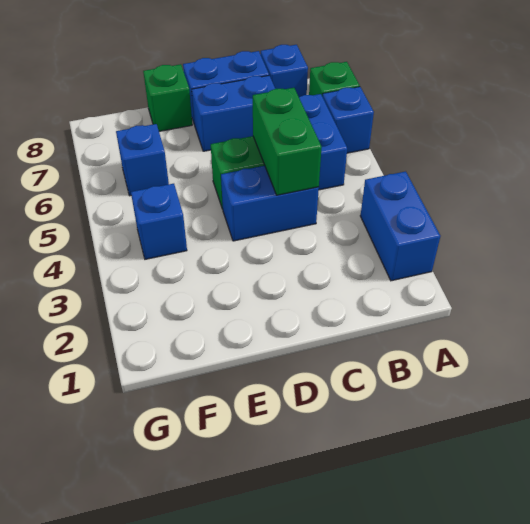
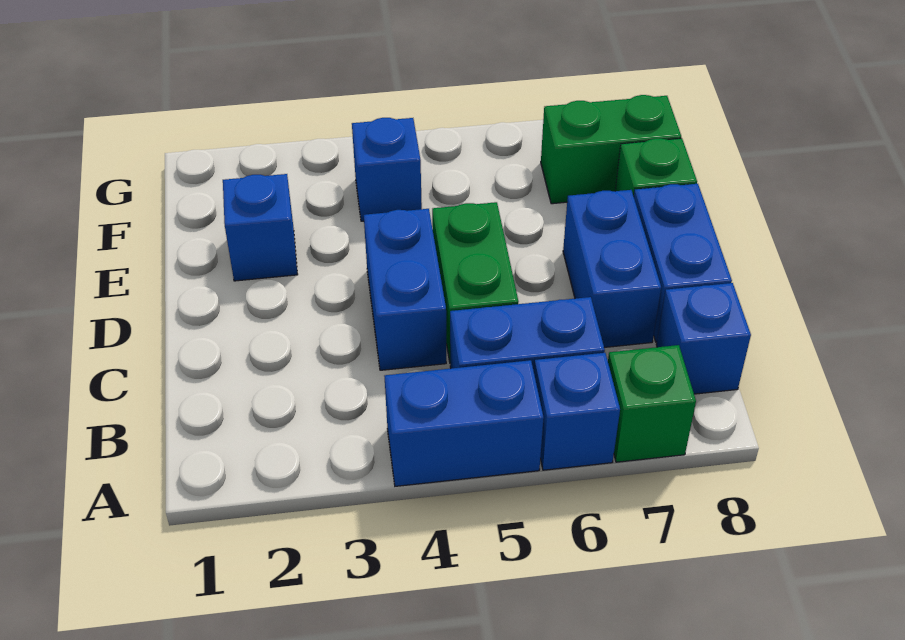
blue brick A2:A3 level 1 -> blue brick A4:A5 level 1
green brick C4:C5 level 2 -> green brick F7:F8 level 1
blue brick F6 level 1 -> blue brick E2 level 1

